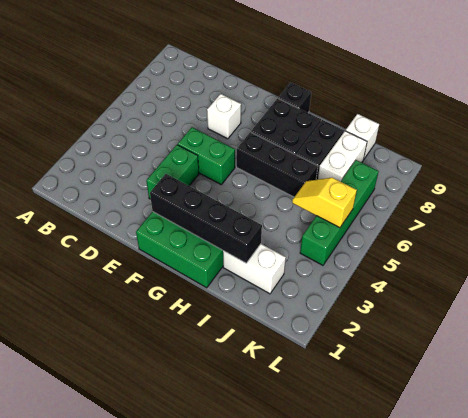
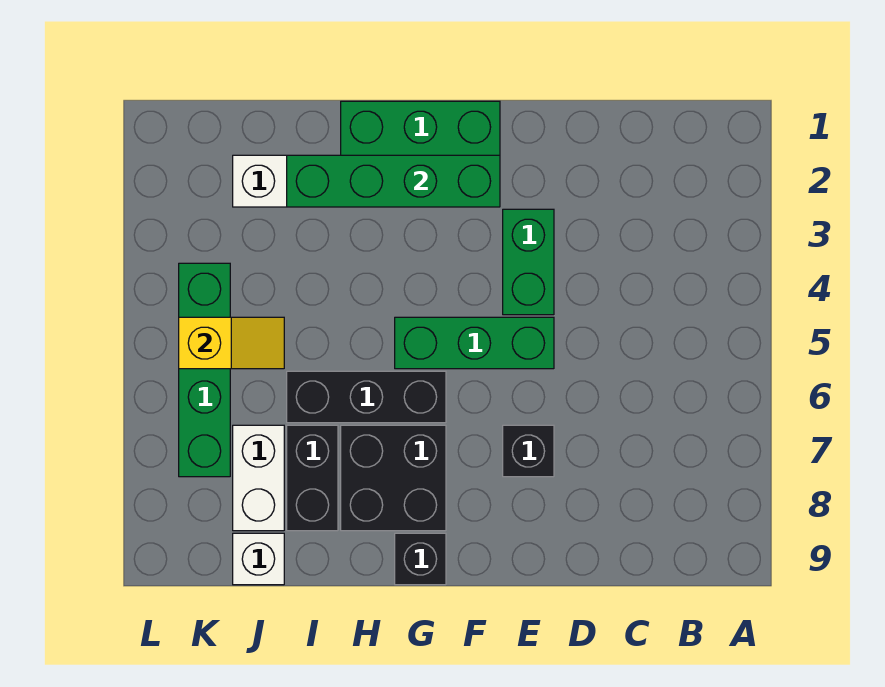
green brick E5:F5 level 1 -> green brick E5:G5 level 1
white brick E7 level 1 -> black brick E7 level 1
black brick F2:I2 level 2 -> green brick F2:I2 level 2

